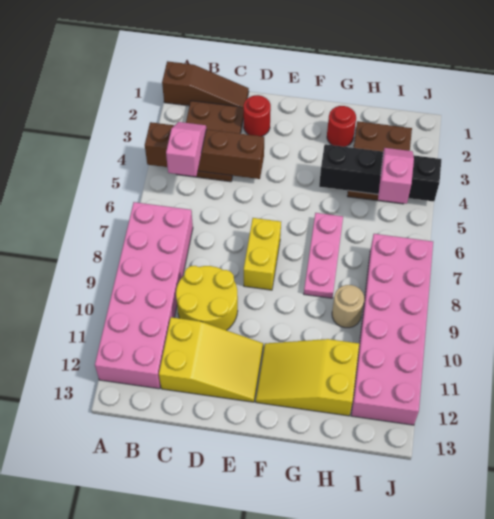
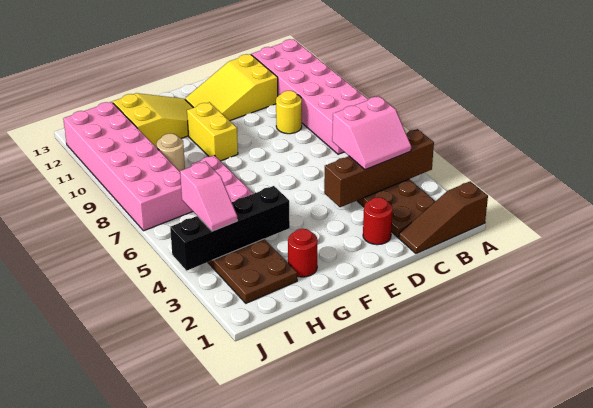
pink slope B4:B5 level 3 top 5 -> pink slope B4:C5 level 3 top 5
yellow round brick C9:D10 level 1 -> yellow round brick C9 level 1
yellow brick E7:E8 level 1 -> yellow brick F9:F10 level 1

